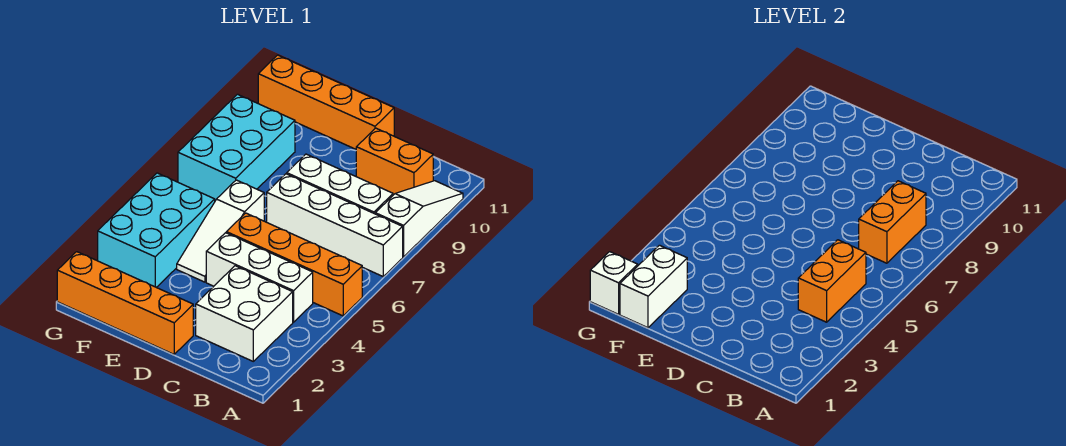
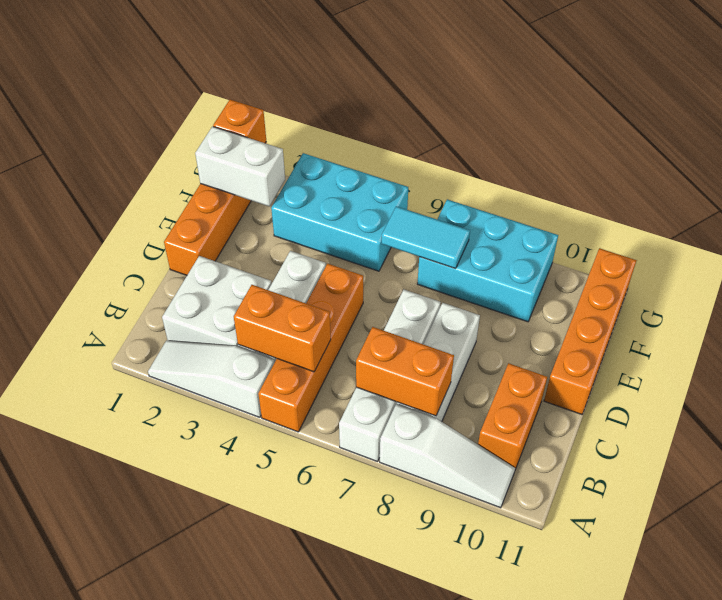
white slope E4:E6 level 1 top 6 -> white slope A2:A4 level 1 top 4
none -> cyan tile F6:F7 level 2
white brick G1 level 2 -> orange brick G1 level 2

